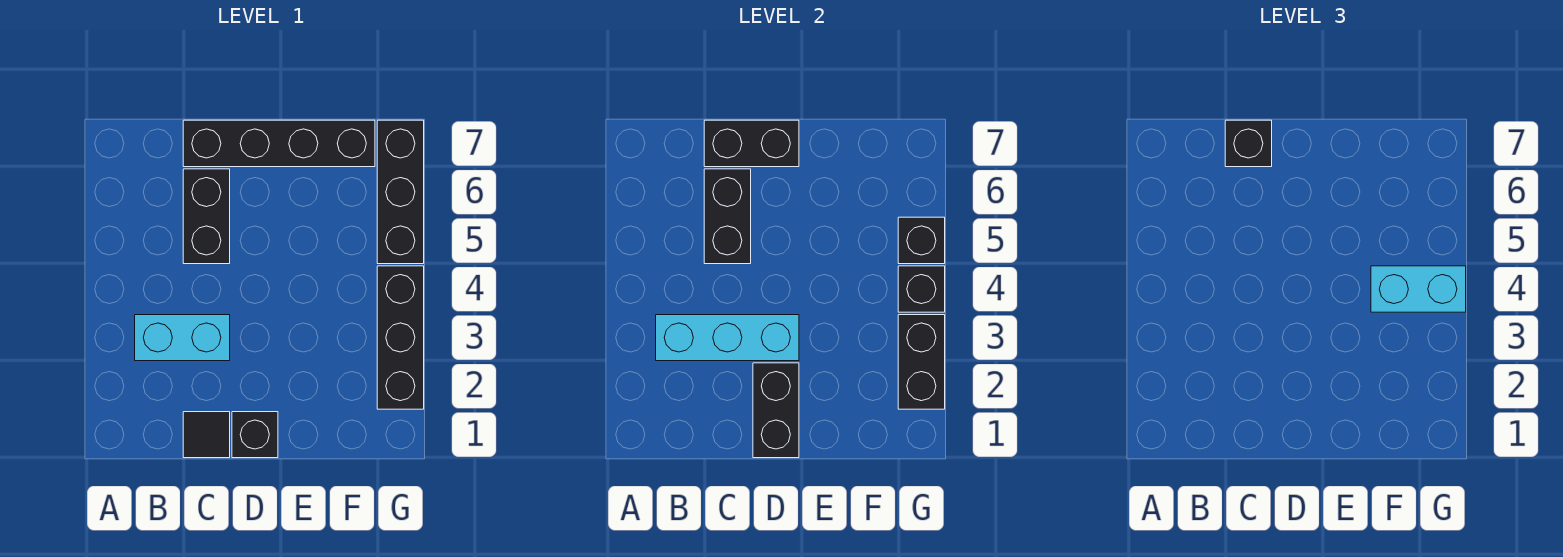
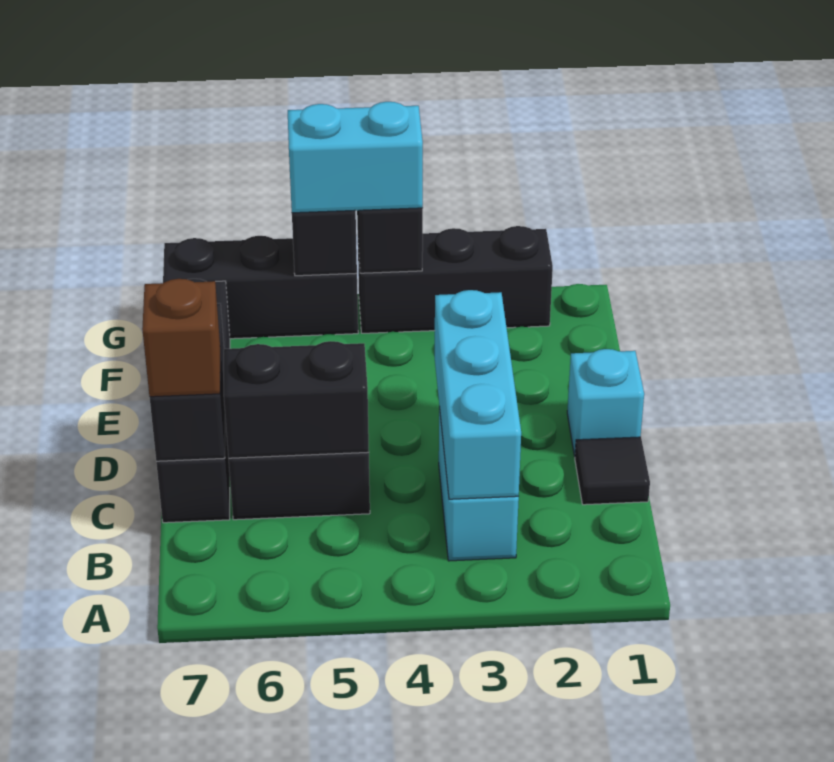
black brick C7 level 3 -> brown brick C7 level 3
black brick D1 level 1 -> cyan brick D1 level 1
black brick D1:D2 level 2 -> none
cyan brick F4:G4 level 3 -> cyan brick G4:G5 level 3
black brick G2:G3 level 2 -> none

